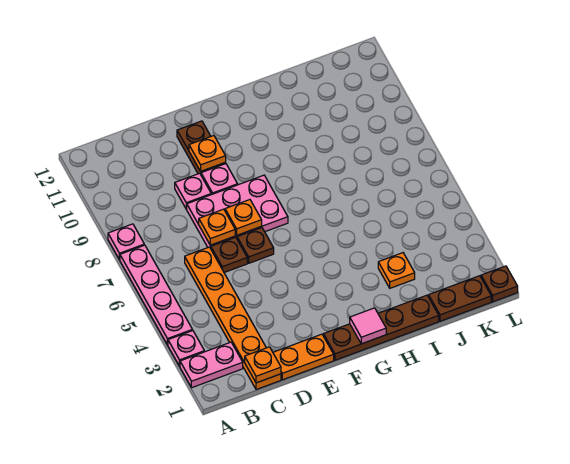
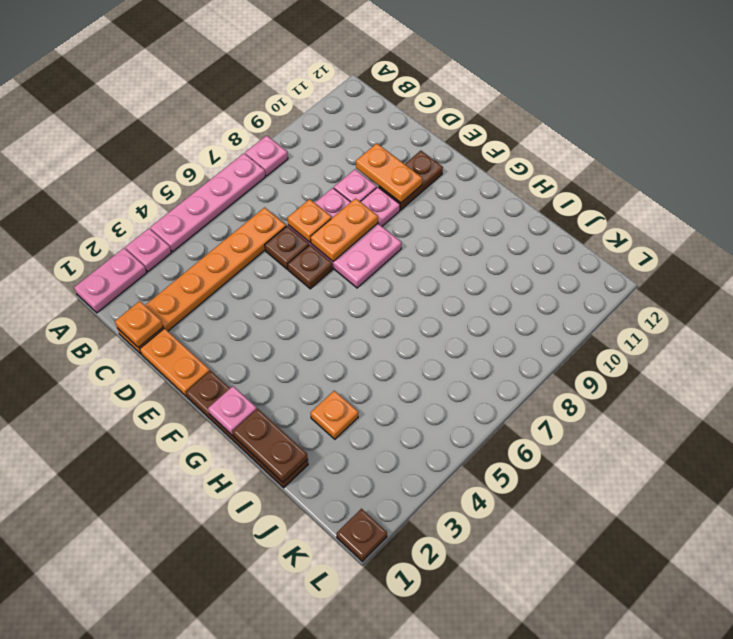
pink plate A2:B2 level 1 -> pink plate A1:A2 level 1
orange plate E7 level 2 -> orange plate E7:E8 level 2
orange plate E10 level 2 -> orange plate D10:E10 level 2
pink tile G1 level 2 -> pink plate G1 level 2
brown plate J1:K1 level 1 -> brown plate H1:I1 level 2

